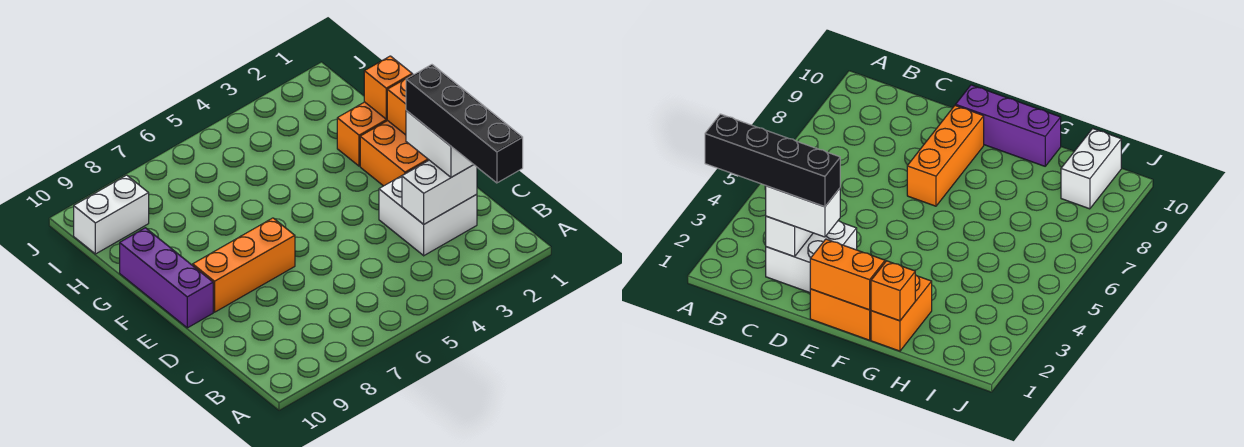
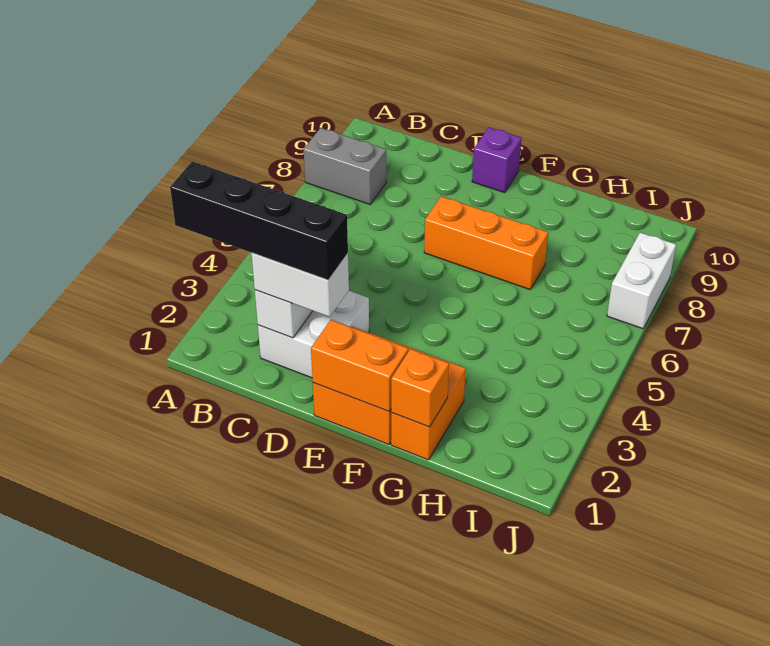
none -> grey brick A8:B8 level 1
orange brick E7:E9 level 1 -> orange brick E7:G7 level 1
purple brick E10:G10 level 1 -> purple brick E10 level 1
white brick I9:I10 level 1 -> white brick J7:J8 level 1

